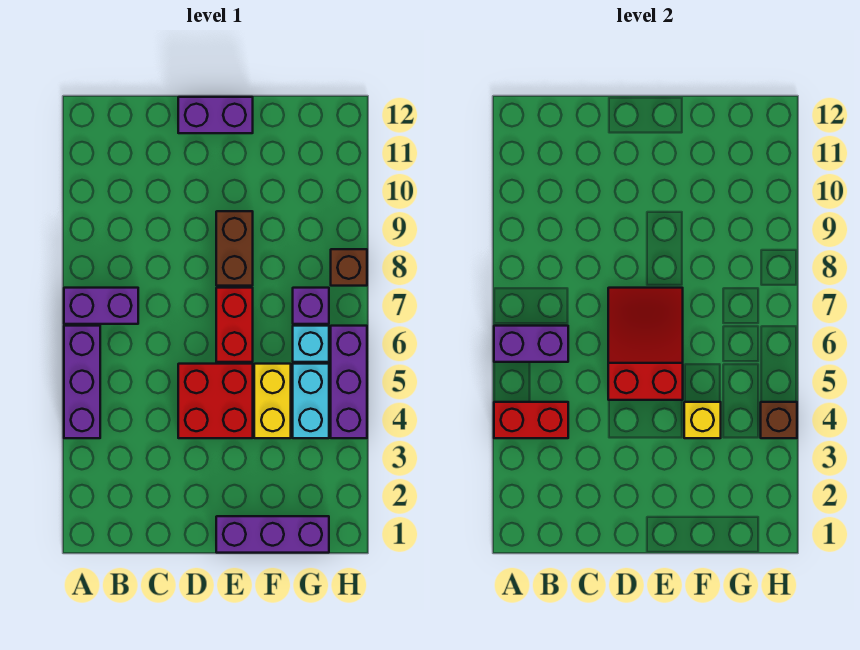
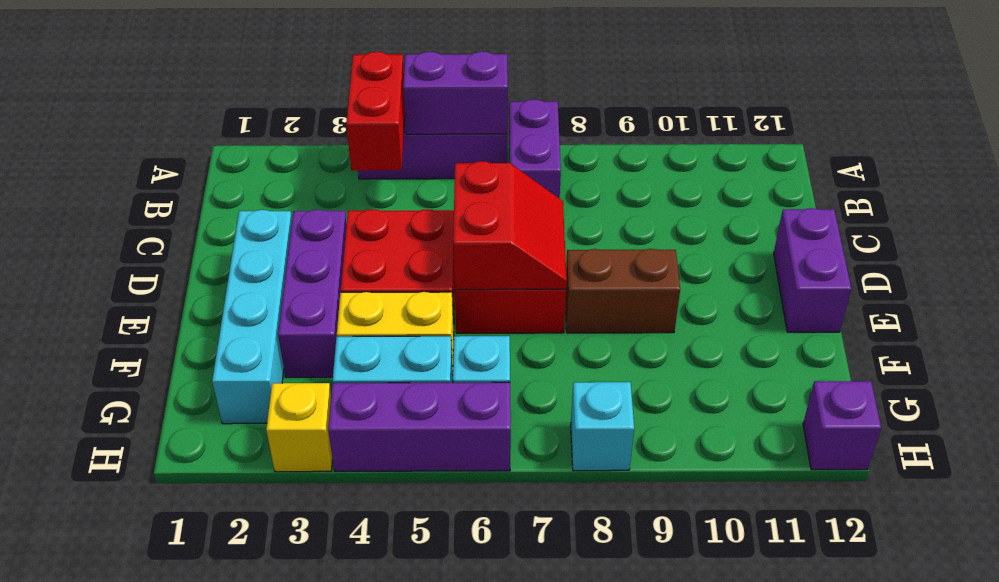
purple brick A6:B6 level 2 -> purple brick A5:A6 level 2
none -> cyan brick D2:G2 level 1
red slope D5:E7 level 2 top 5 -> red slope D6:E7 level 2 top 6
purple brick E1:G1 level 1 -> purple brick D3:F3 level 1
yellow brick F4 level 2 -> yellow brick H3 level 1
purple brick G7 level 1 -> purple brick H12 level 1
brown brick H4 level 2 -> none
brown brick H8 level 1 -> cyan brick H8 level 1

